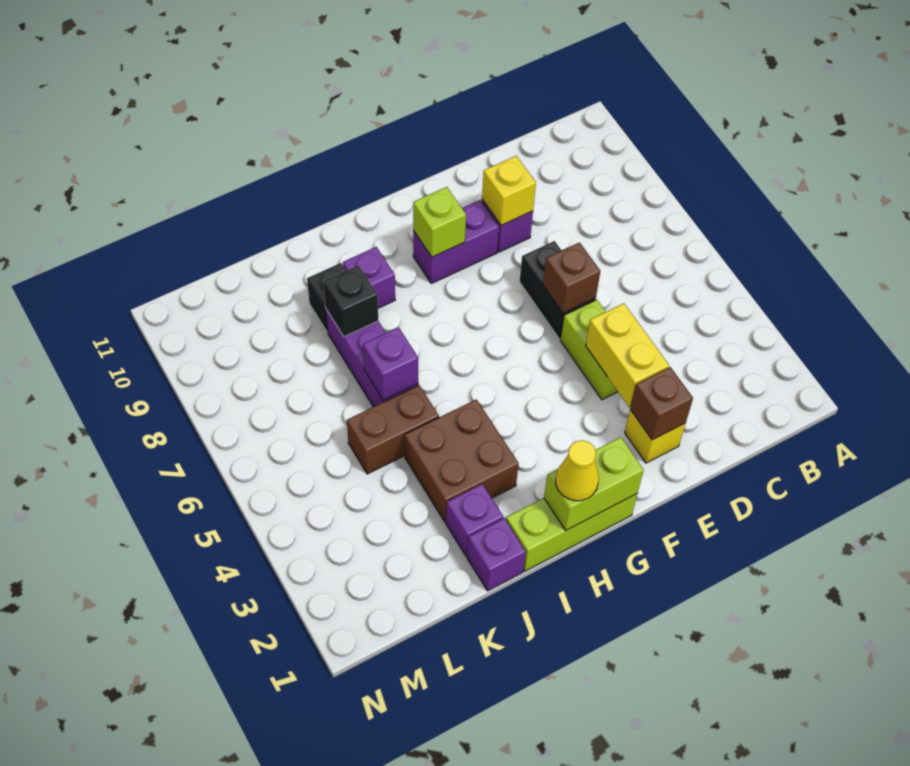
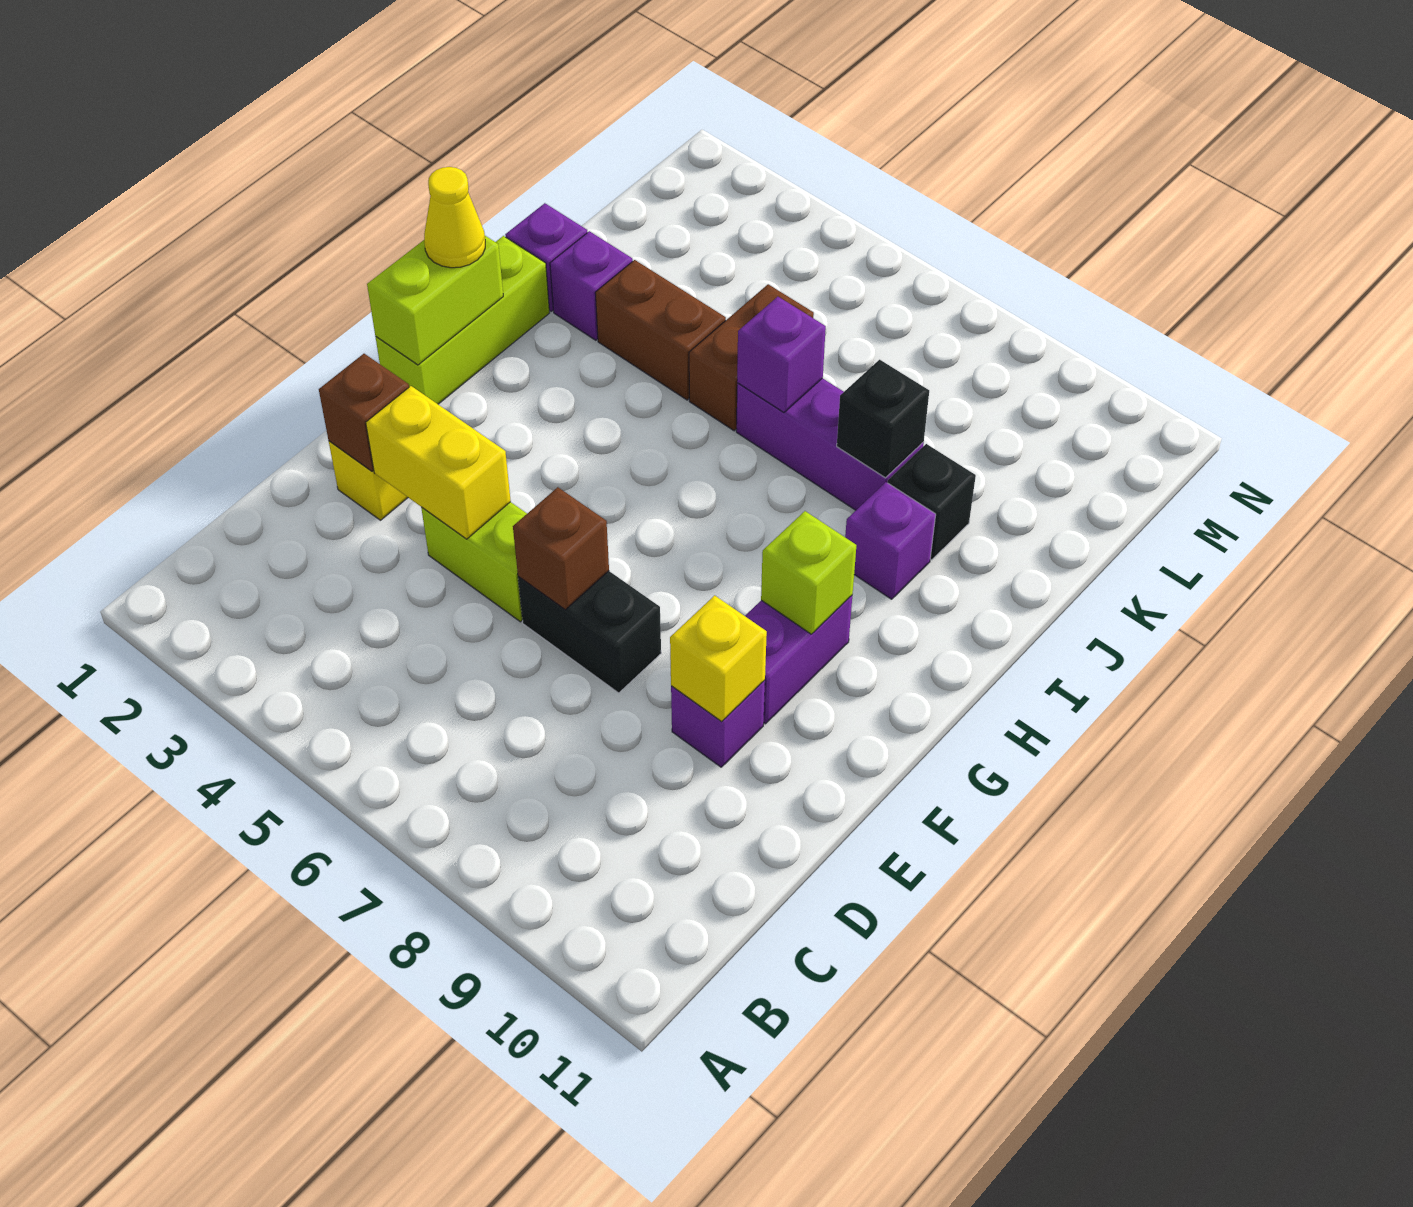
brown brick I3:J4 level 1 -> brown brick J3:J4 level 1

